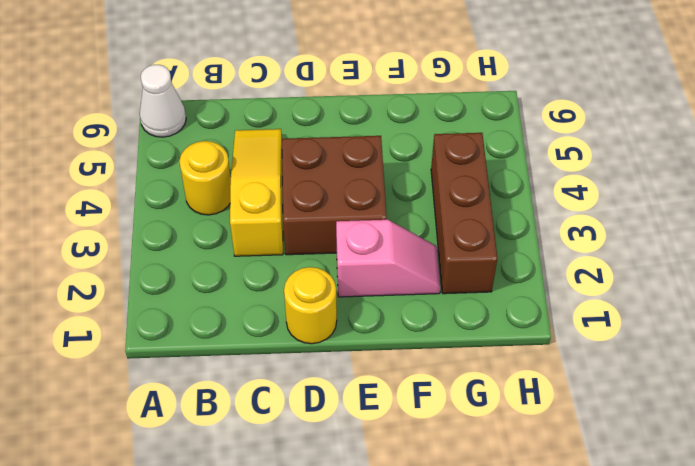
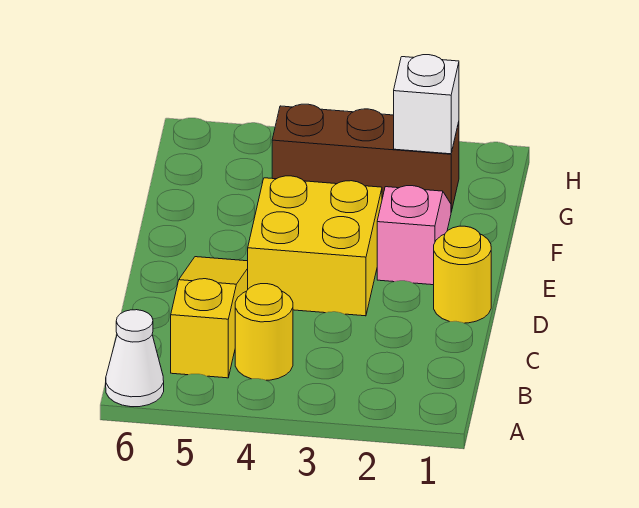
yellow slope C3:C5 level 1 top 3 -> yellow slope B5:D5 level 1 top B
brown brick D3:E4 level 1 -> yellow brick D3:E4 level 1
none -> white brick G2 level 2

